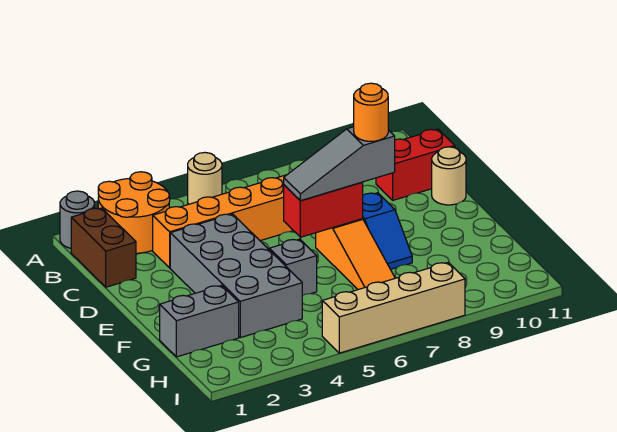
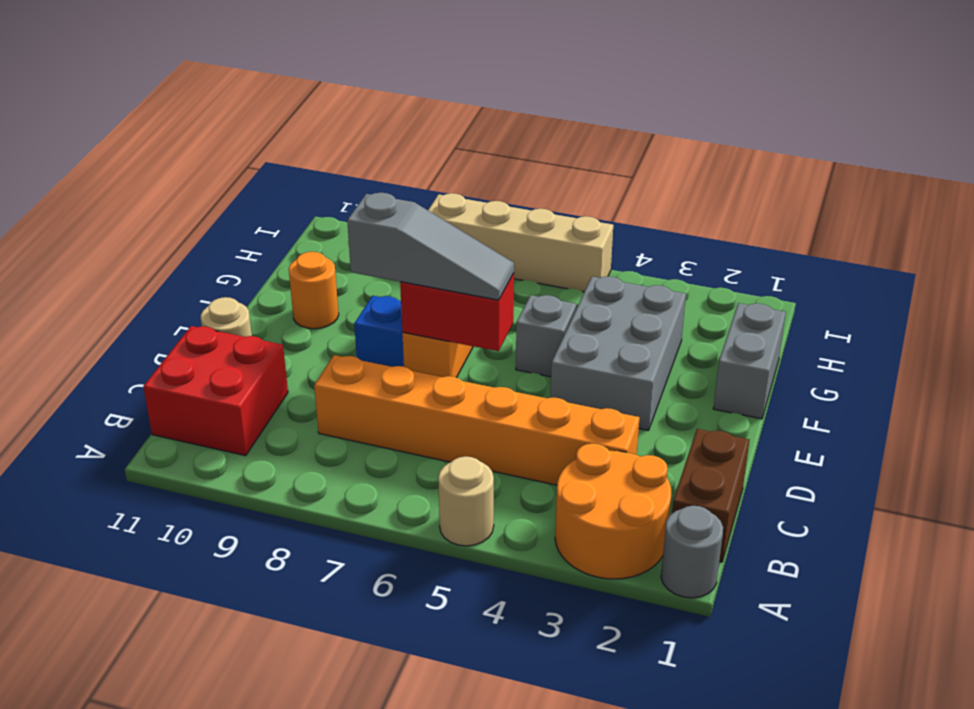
red brick C10:C11 level 1 -> red brick B10:C11 level 1
grey brick D3:G4 level 1 -> grey brick E3:G4 level 1
orange round brick E8 level 4 -> orange round brick F10 level 1
grey brick G1:G2 level 1 -> grey brick F1:G1 level 1

